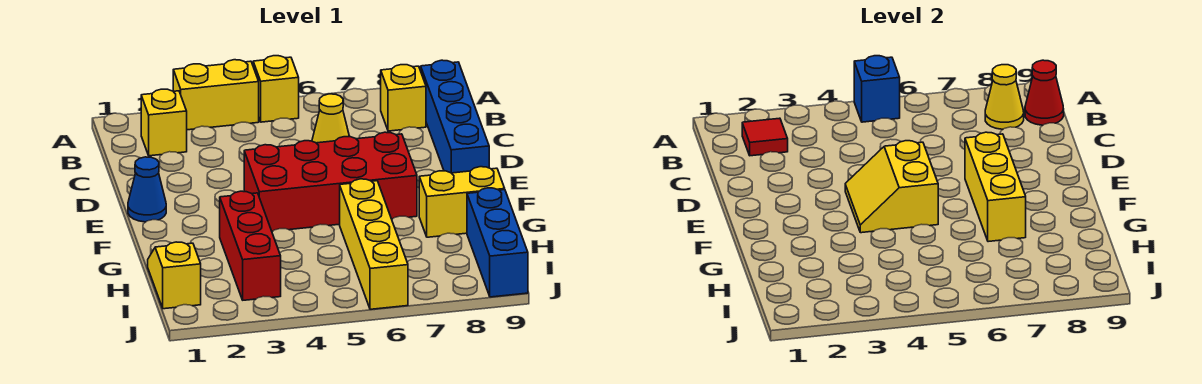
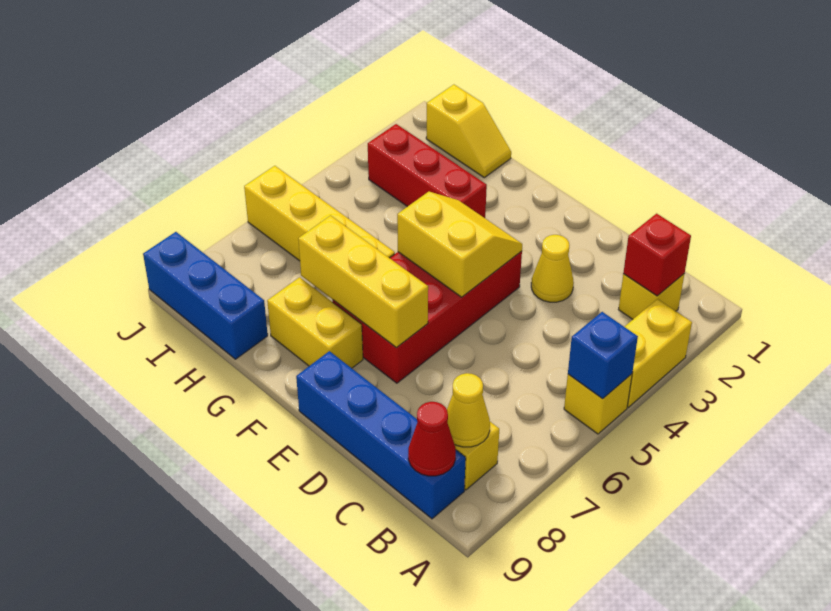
red tile B2 level 2 -> red brick B2 level 2
yellow cone C6 level 1 -> yellow cone D3 level 1
blue cone E1 level 1 -> none
yellow brick G8:G9 level 1 -> yellow brick F8:G8 level 1

